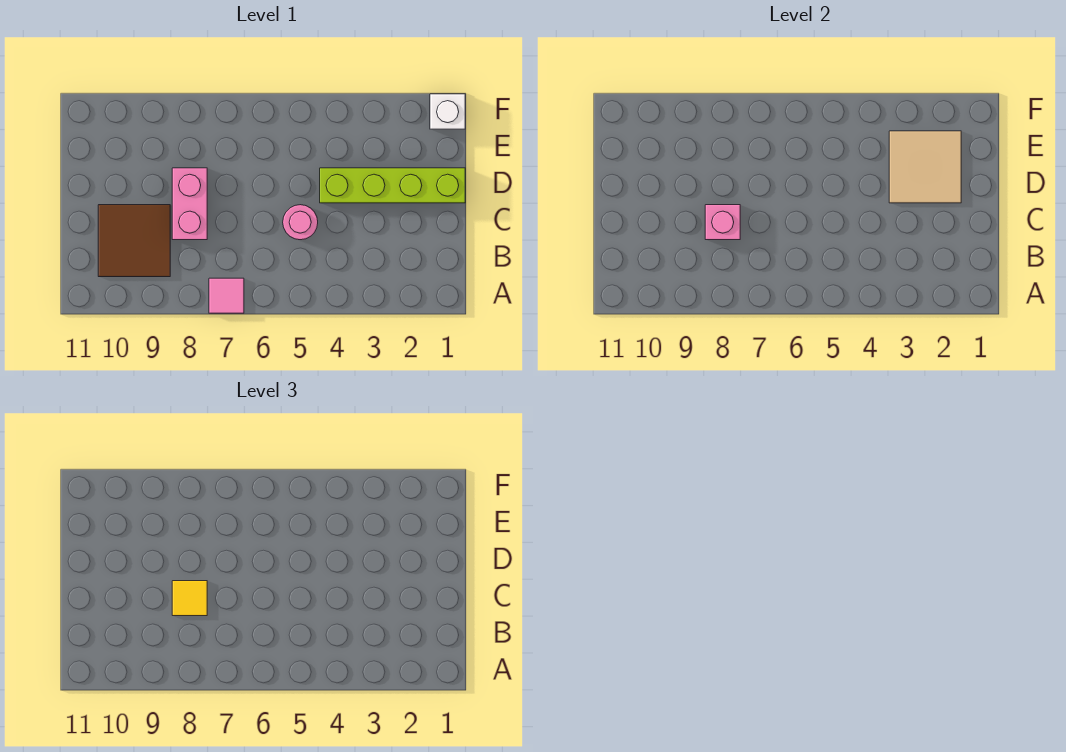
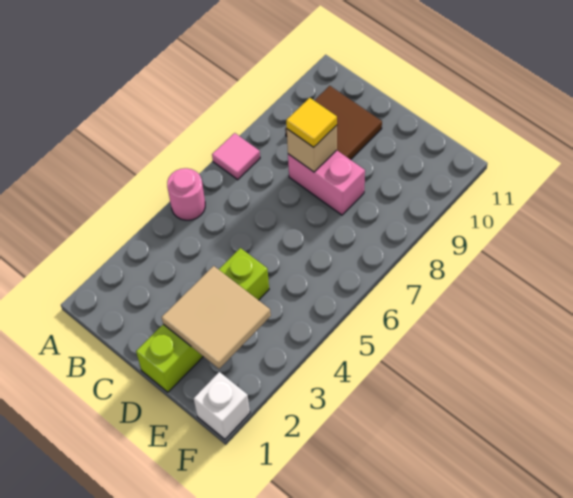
pink round brick C5 level 1 -> pink round brick A5 level 1
pink brick C8 level 2 -> tan brick C8 level 2

